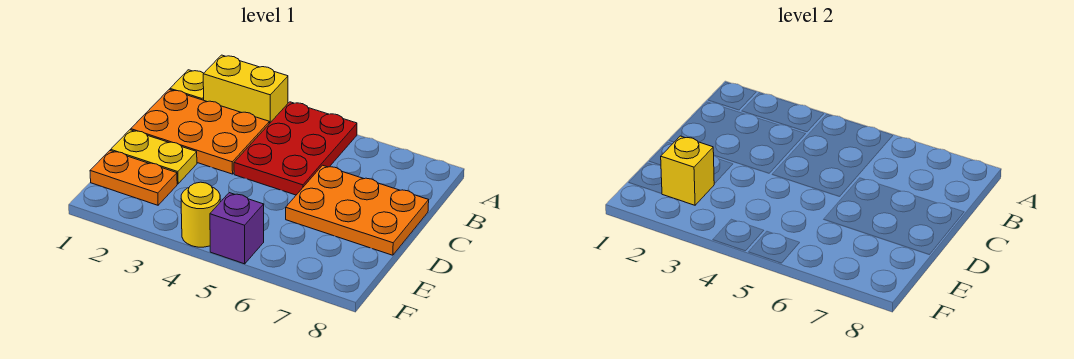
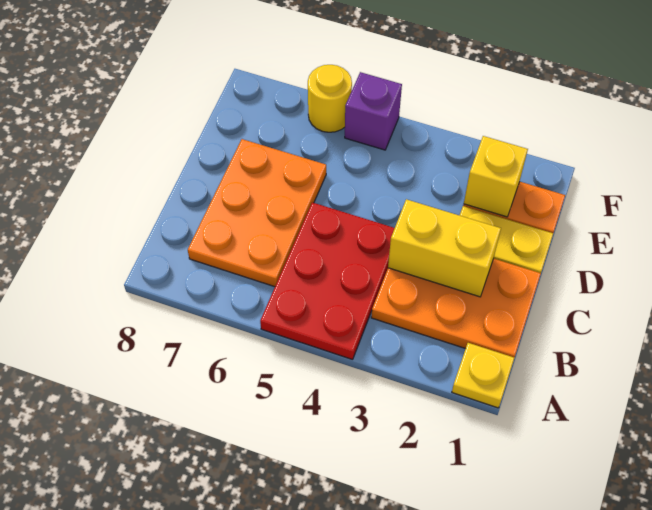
yellow brick A2:A3 level 1 -> yellow brick C2:C3 level 2
orange plate C6:D8 level 1 -> orange plate B6:D7 level 1
yellow round brick F4 level 1 -> yellow round brick F6 level 1

